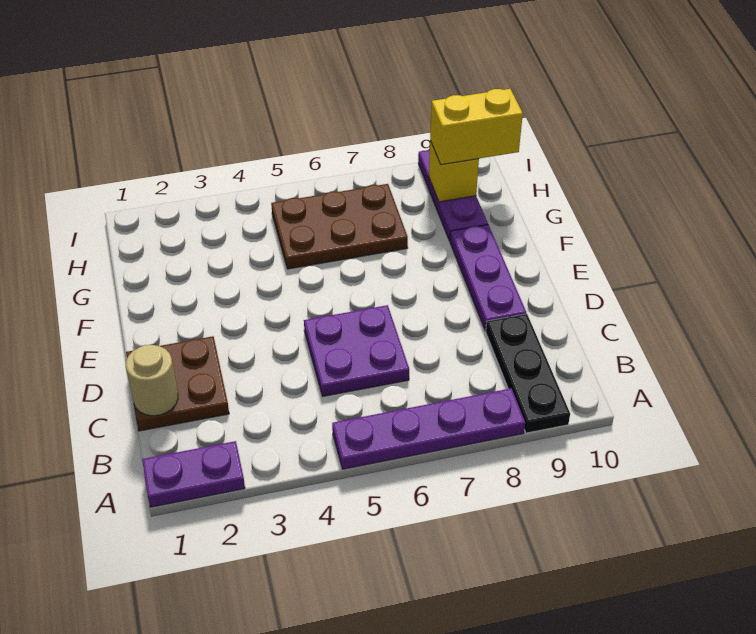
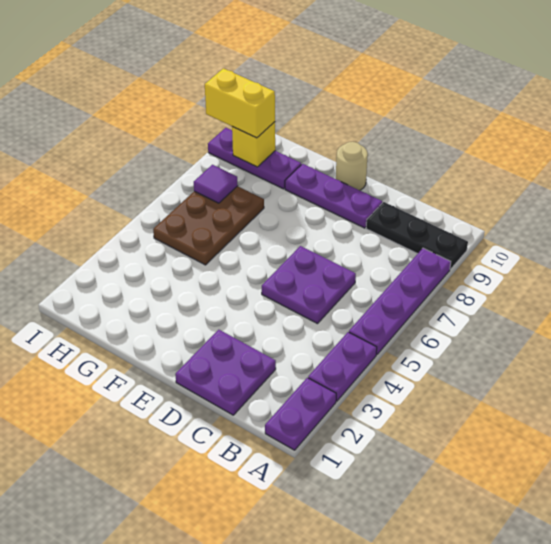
none -> purple plate A3:A4 level 1
brown plate C1:D2 level 1 -> purple plate C1:D2 level 1
tan round brick C1 level 2 -> tan round brick E10 level 1
none -> purple tile H7 level 2
yellow brick H9:H10 level 3 -> yellow brick H9:I9 level 3

